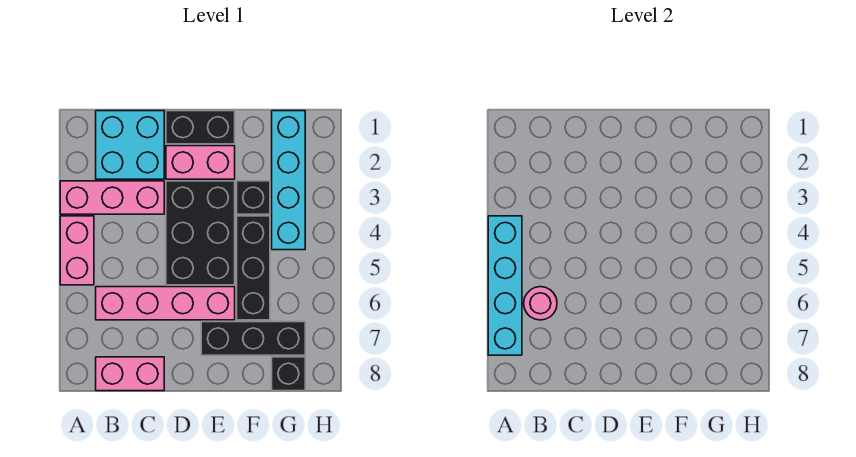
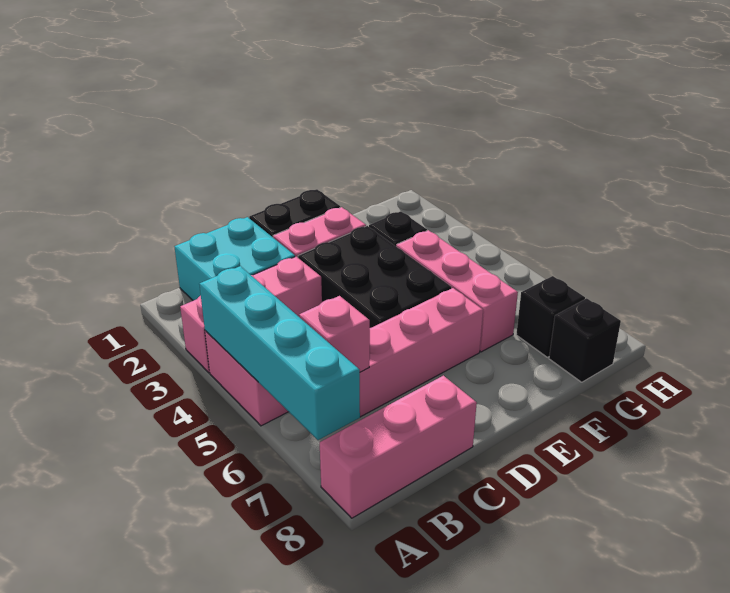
pink round brick B6 level 2 -> pink brick B6 level 2
pink brick B8:C8 level 1 -> pink brick A8:C8 level 1
black brick E7:G7 level 1 -> black brick G7 level 1
black brick F4:F6 level 1 -> pink brick F4:F6 level 1
cyan brick G1:G4 level 1 -> none

